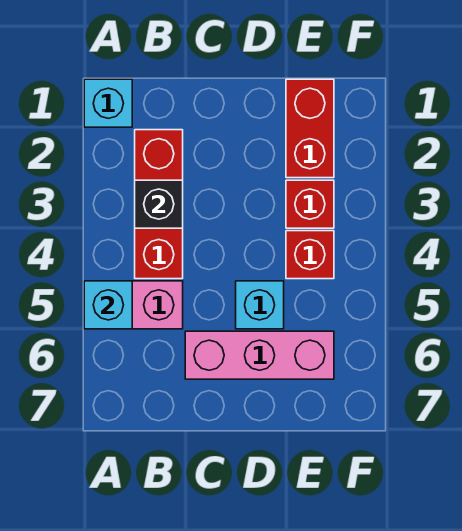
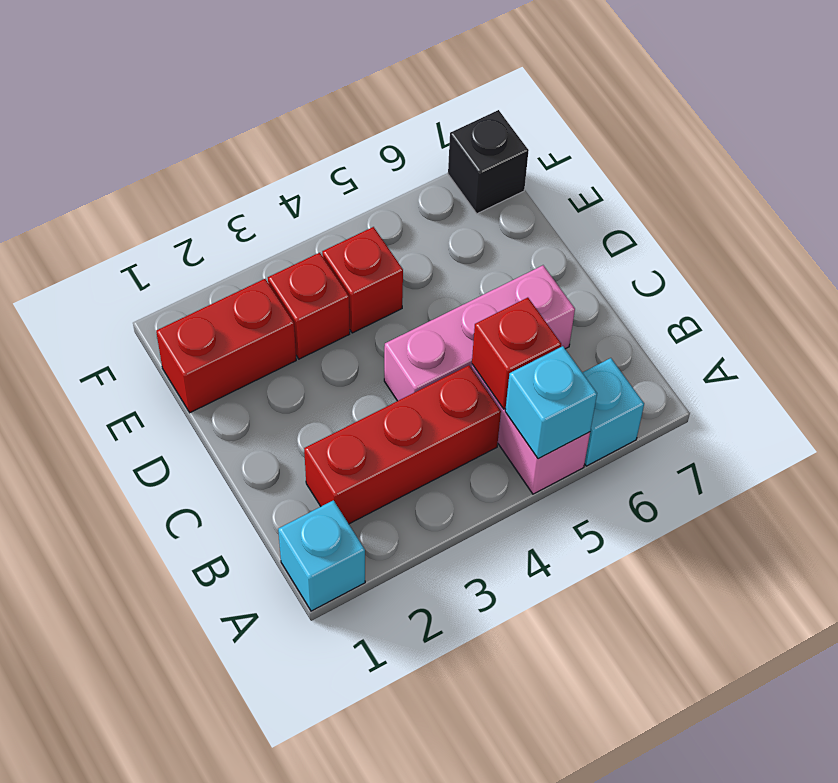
black brick B3 level 2 -> black brick F7 level 1
none -> red brick B5 level 2
pink brick C6:E6 level 1 -> pink brick C4:C6 level 1
cyan brick D5 level 1 -> cyan brick A6 level 1

